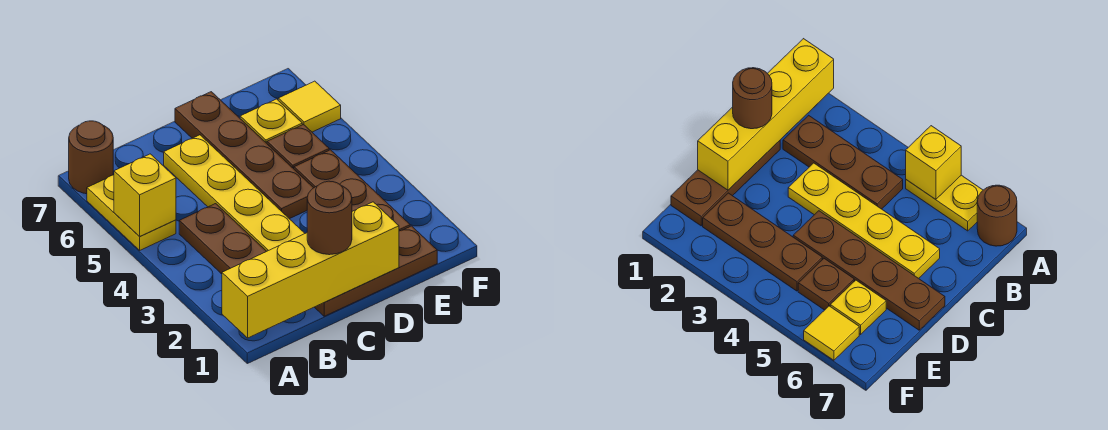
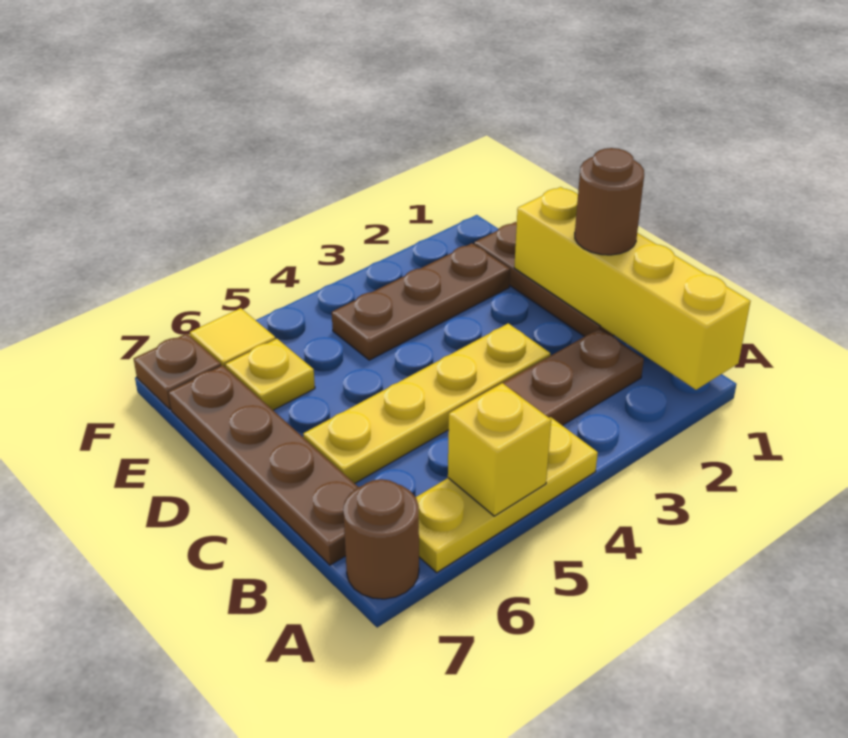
yellow plate A5:A6 level 1 -> yellow plate A4:A6 level 1
brown plate D4:D7 level 1 -> brown plate B7:E7 level 1
brown plate E5 level 1 -> brown plate F7 level 1

